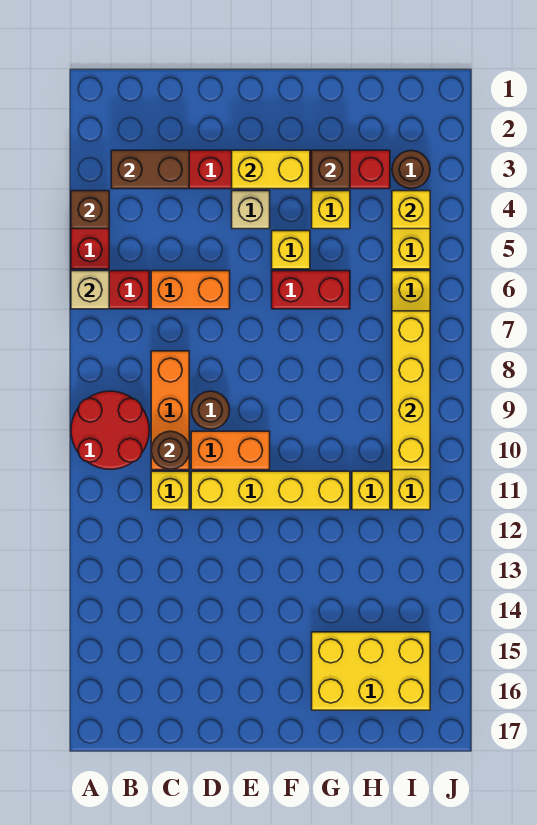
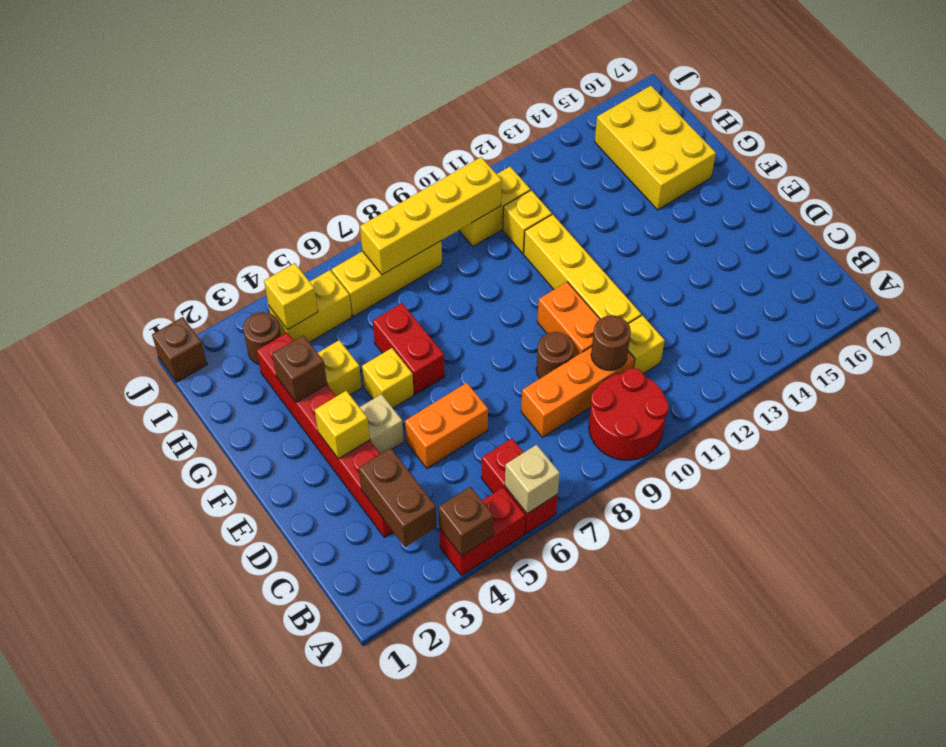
orange brick C6:D6 level 1 -> orange brick D5:D6 level 1
yellow brick E3:F3 level 2 -> yellow brick E3 level 2
none -> brown brick J1 level 1

